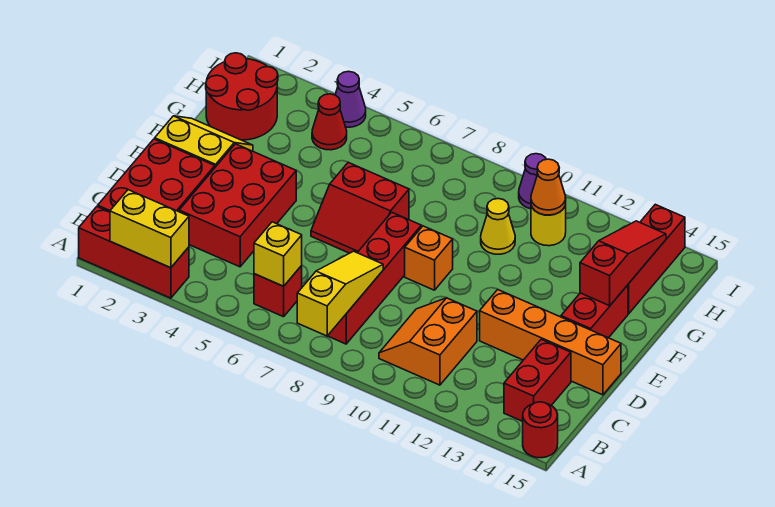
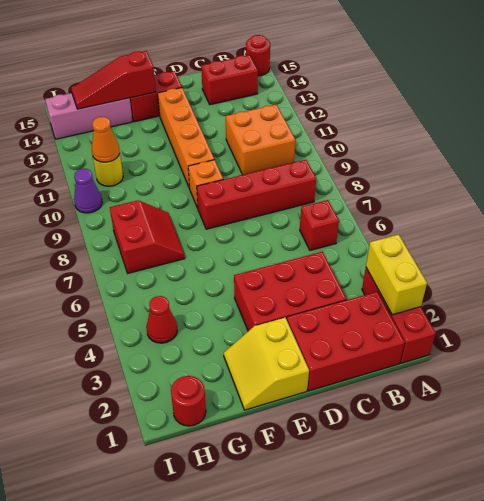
yellow slope A8:C8 level 2 top A -> none
yellow brick B6 level 2 -> none
orange slope B10:C11 level 1 top 11 -> orange brick B10:C11 level 1
orange brick D12:D15 level 1 -> orange brick E10:E13 level 1
red slope E6:F7 level 1 top F -> red slope G7:H8 level 1 top H
red round brick G1:H2 level 1 -> red round brick H1 level 1
yellow cone G10 level 1 -> none
red brick G14:I14 level 1 -> pink brick G14:I14 level 1
purple cone I4 level 1 -> none

